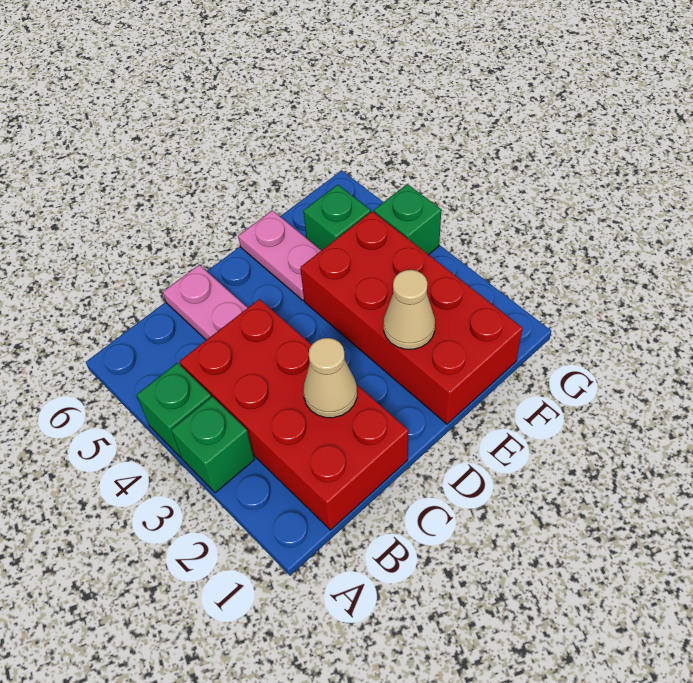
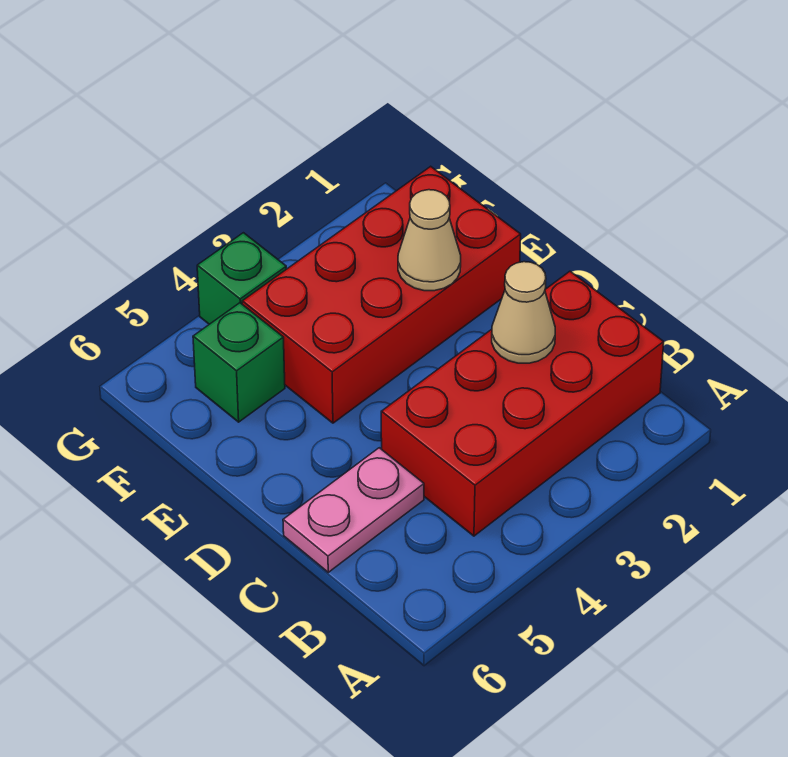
green brick A3 level 1 -> none
green brick A4 level 1 -> none
pink plate E5:E6 level 1 -> none

